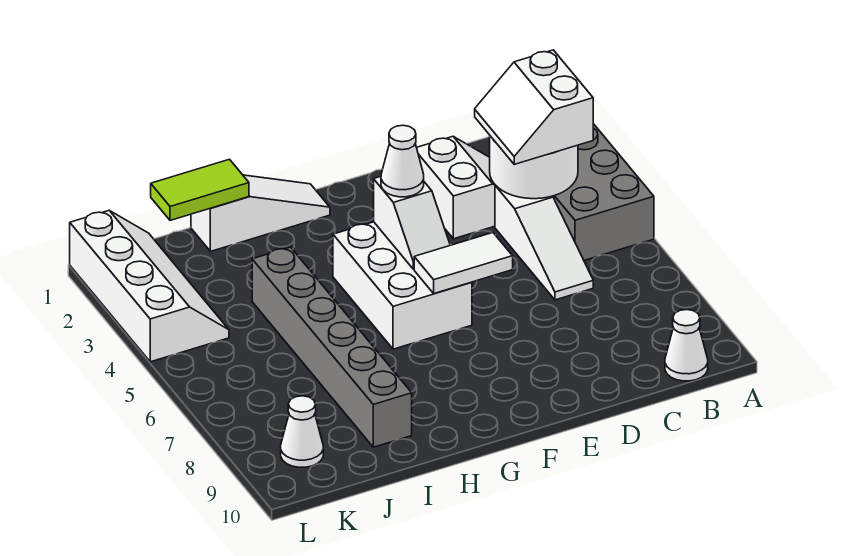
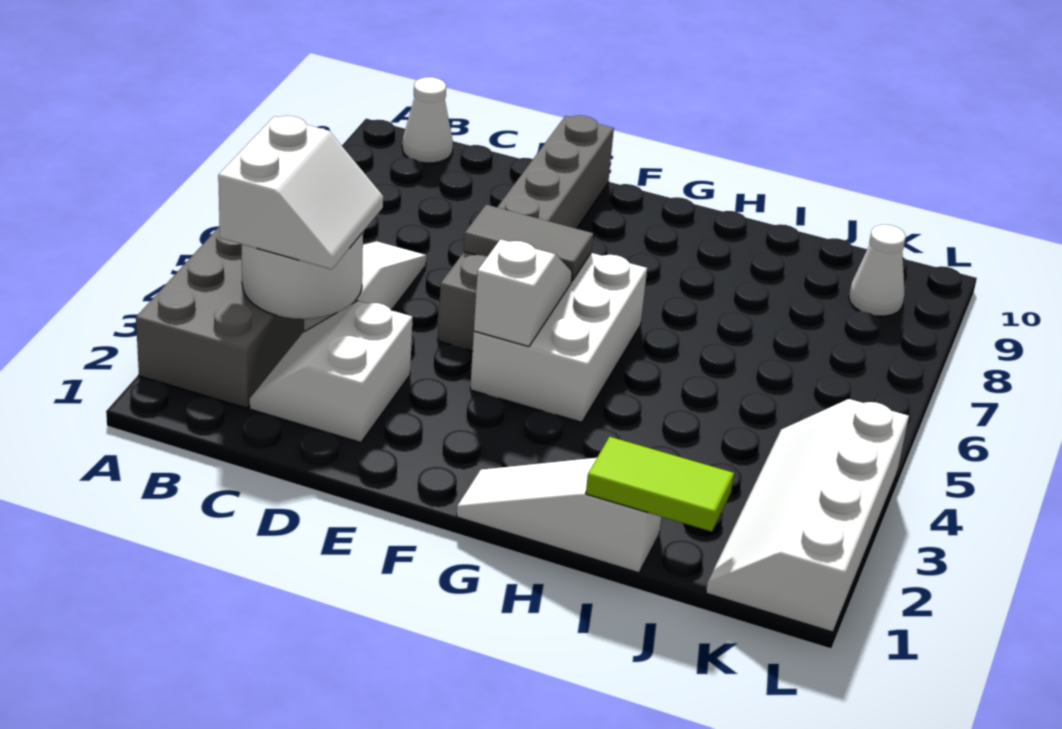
white tile E6:F6 level 2 -> grey tile E6:F6 level 2
white cone F4 level 3 -> none
grey brick I4:I9 level 1 -> grey brick E5:E10 level 1

